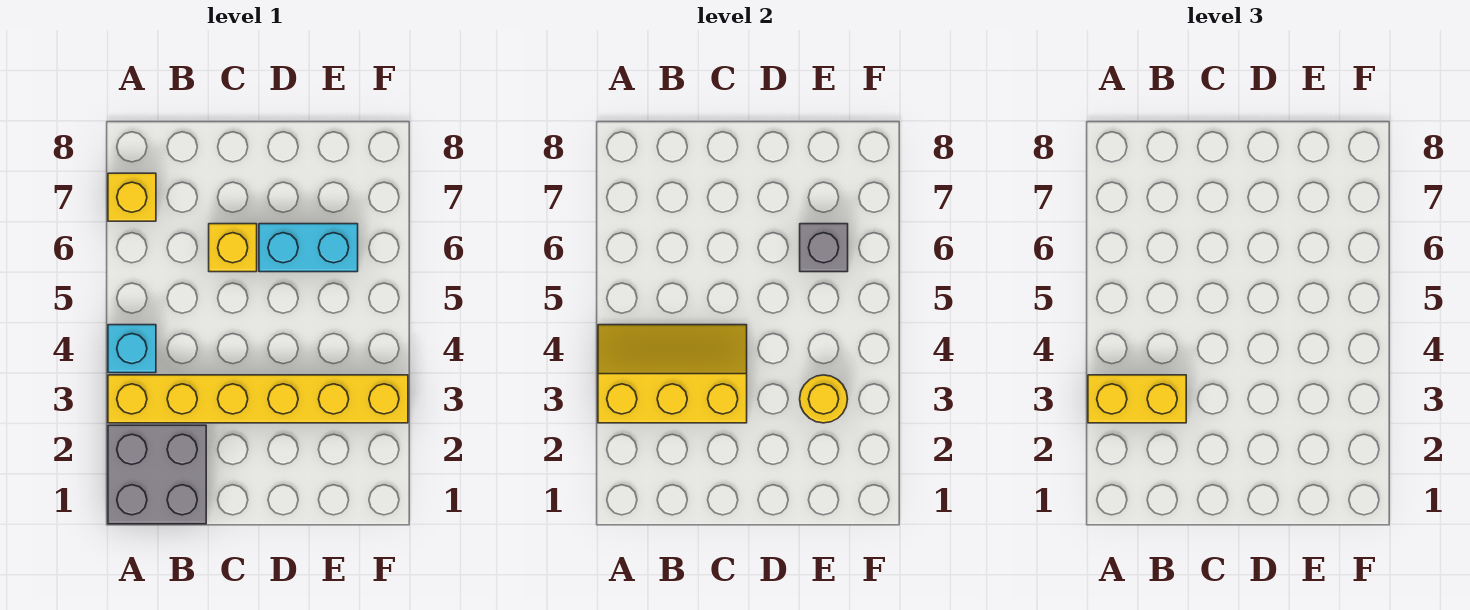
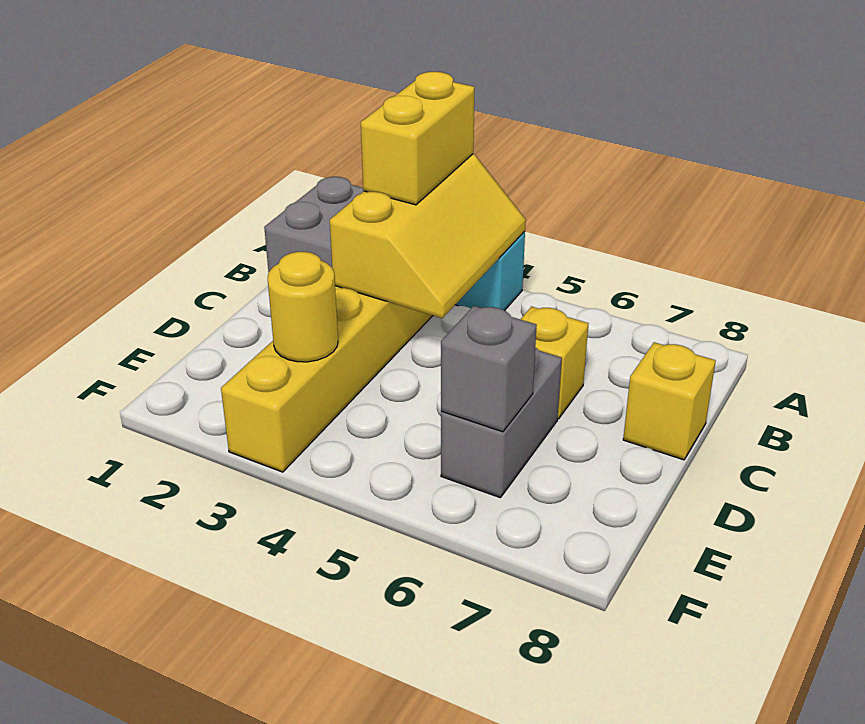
yellow brick A7 level 1 -> yellow brick C8 level 1
cyan brick D6:E6 level 1 -> grey brick D6:E6 level 1

